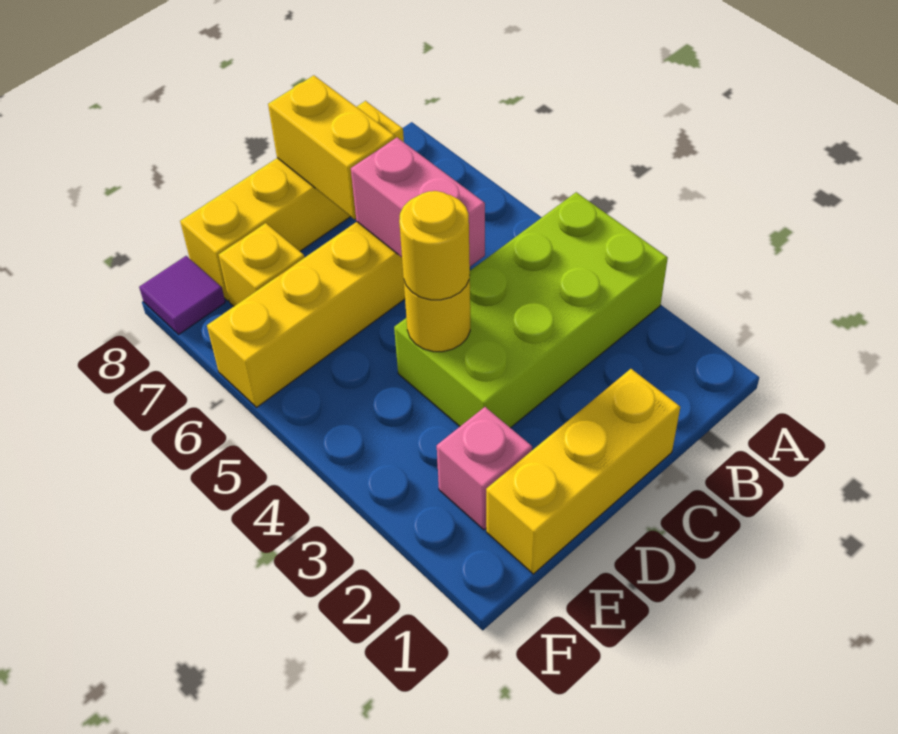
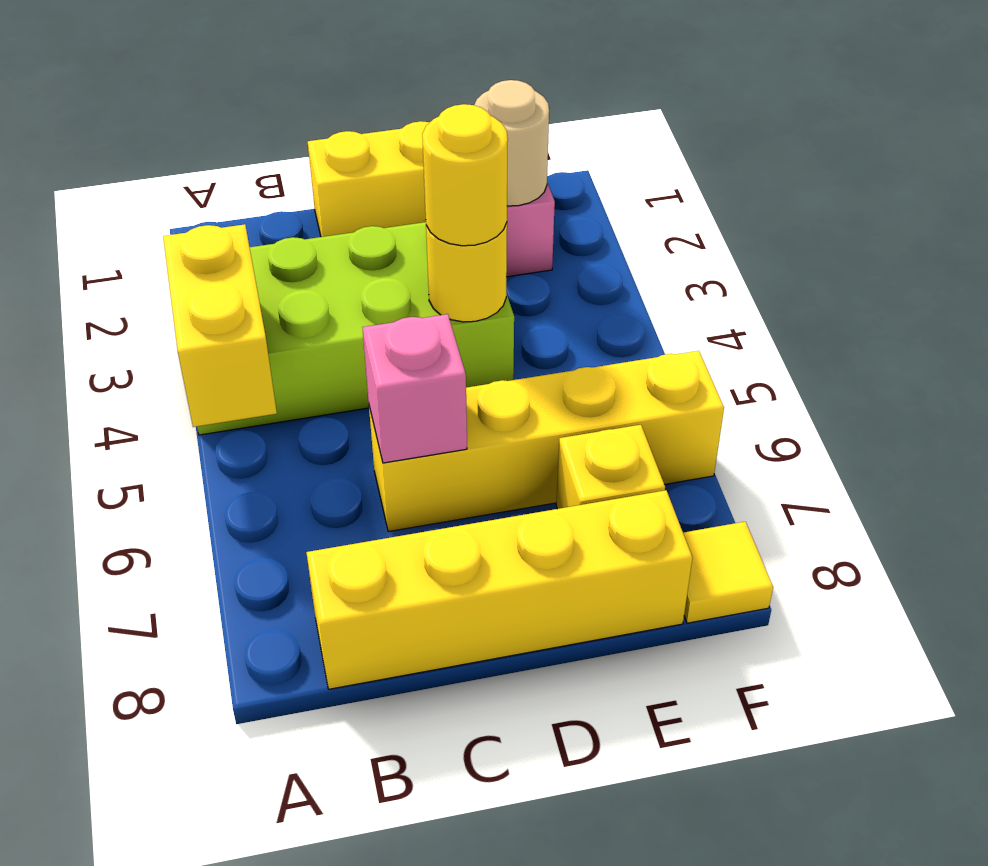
pink brick C5:C6 level 2 -> pink brick C6 level 2
yellow brick C7:C8 level 2 -> yellow brick A4:A5 level 2
none -> tan round brick E2 level 2
purple tile F8 level 1 -> yellow tile F8 level 1

